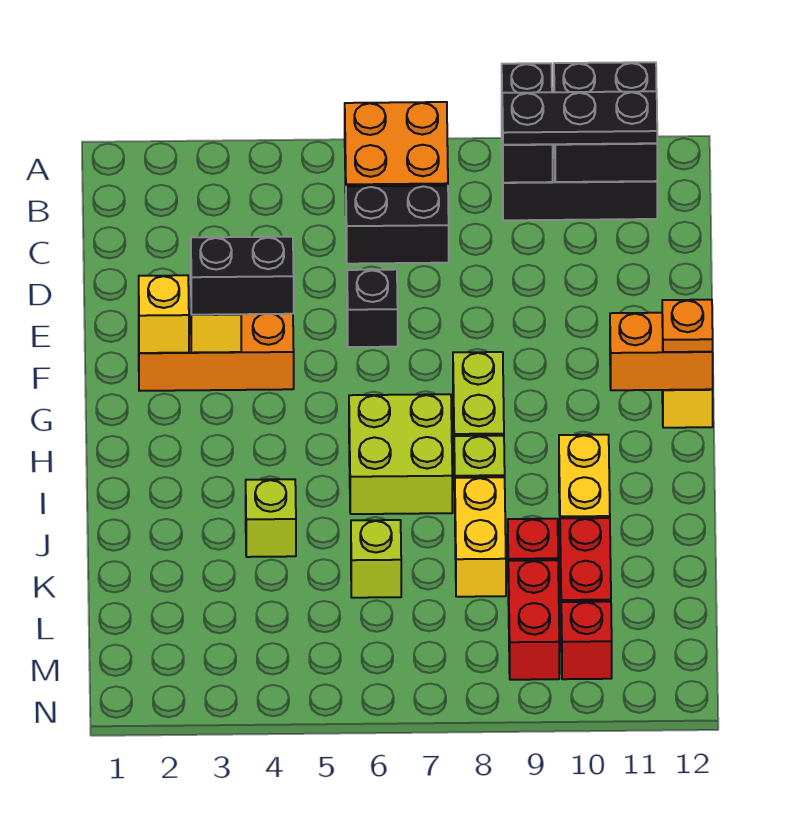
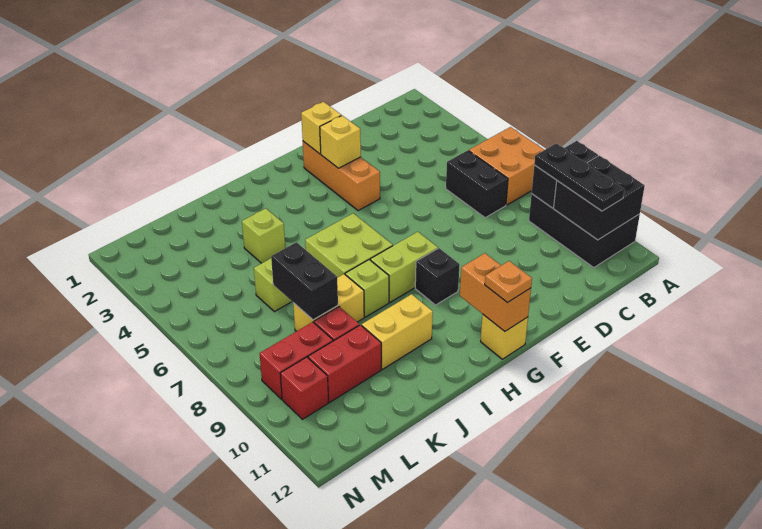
black brick E6 level 1 -> black brick G9 level 1
black brick F3:F4 level 3 -> black brick K7:K8 level 2

